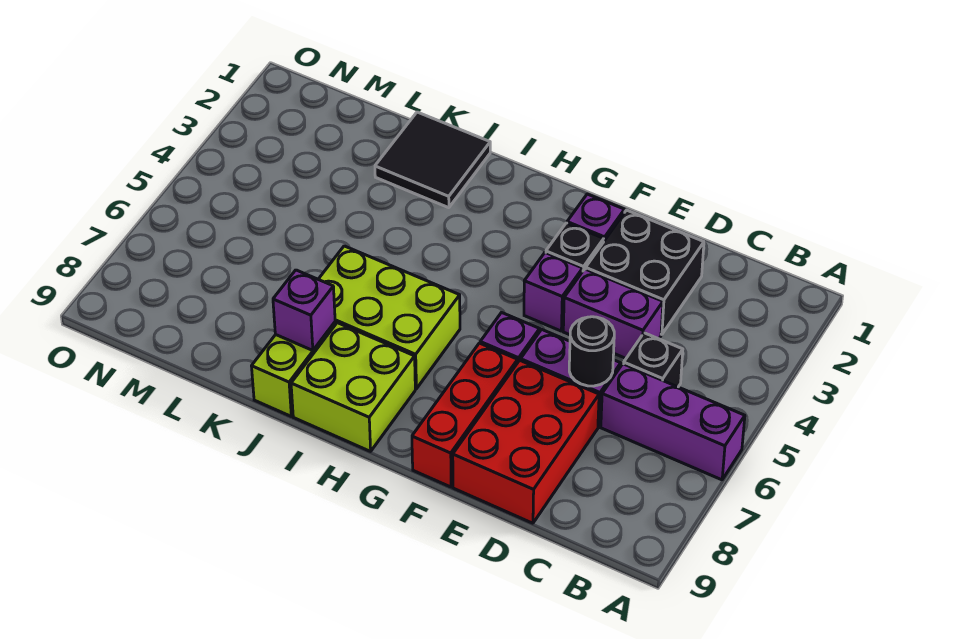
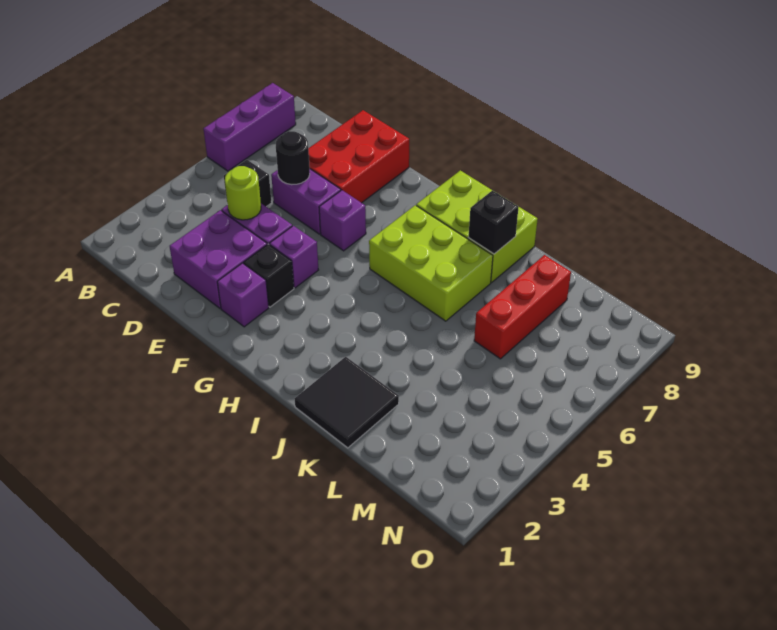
purple brick A6:C6 level 1 -> purple brick A6:A8 level 1
black brick D2:E3 level 1 -> purple brick D2:E3 level 1
none -> lime round brick D4 level 2
red brick F7:F9 level 1 -> red brick L6:L8 level 1
purple brick J8 level 2 -> black brick J8 level 2

